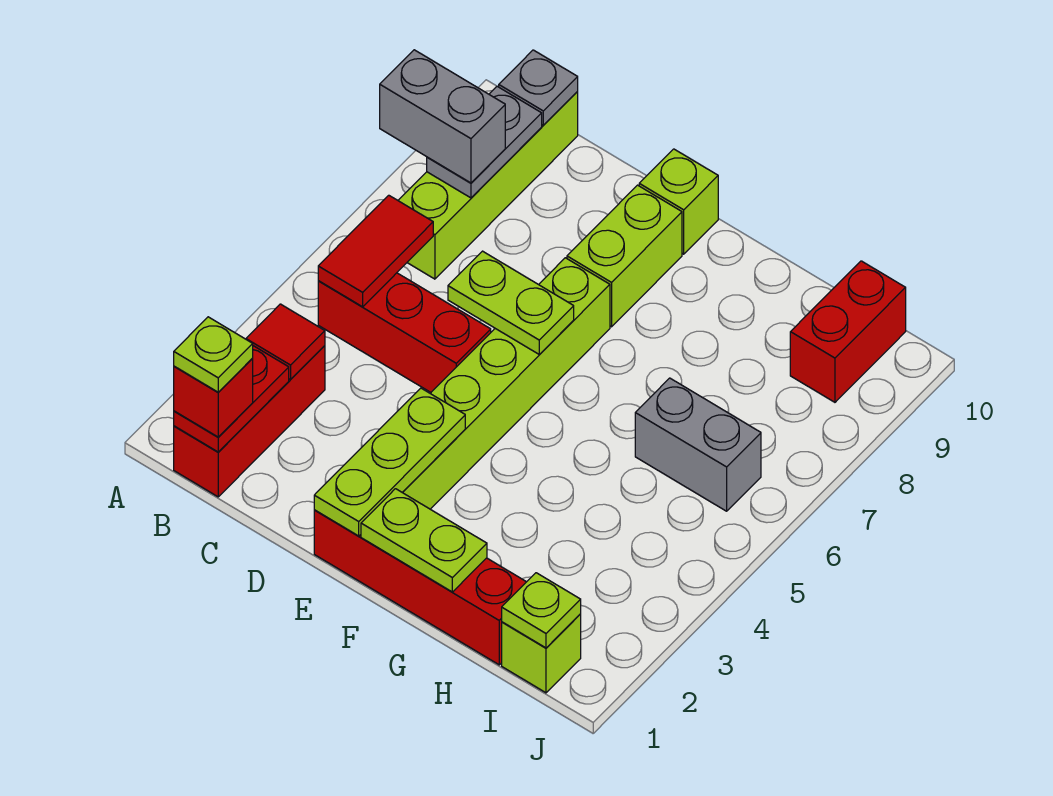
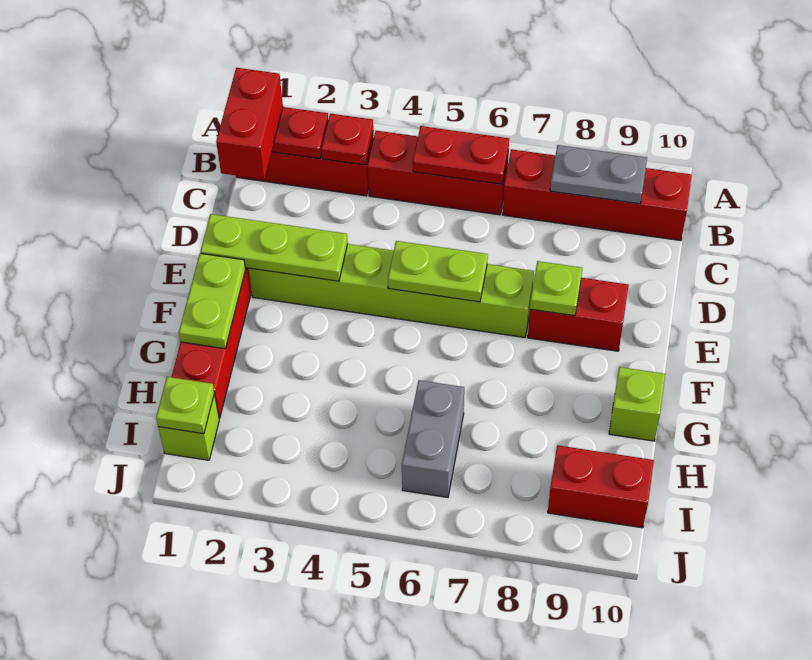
grey brick A8:B8 level 3 -> none
red brick B1 level 3 -> red brick B1:C1 level 3
lime plate B1 level 4 -> lime plate E8 level 2
red tile B3 level 2 -> red plate B3 level 2
red brick B5:D5 level 1 -> red brick B4:B6 level 1
red tile B5:B6 level 2 -> red plate B5:B6 level 2
lime brick B7:B10 level 1 -> red brick B7:B10 level 1
grey plate B10 level 2 -> none
lime plate D6:E6 level 2 -> lime plate E5:E6 level 2
lime brick E8:E9 level 1 -> red brick E8:E9 level 1
lime brick E10 level 1 -> lime brick G10 level 1

